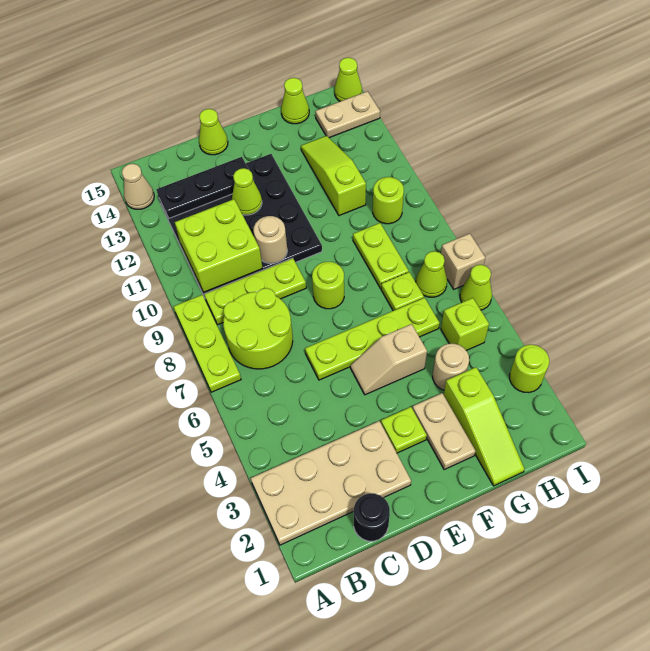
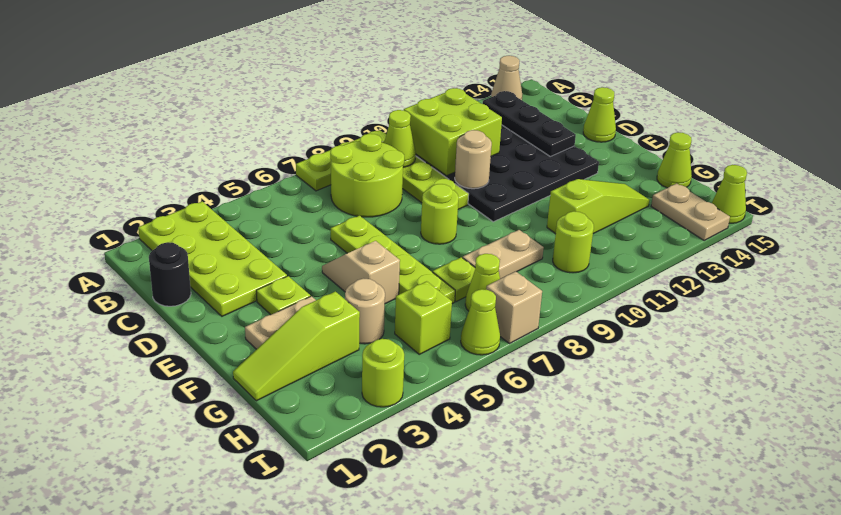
tan plate A2:D3 level 1 -> lime plate A2:D3 level 1
lime cone D12 level 2 -> lime cone B9 level 2
lime plate G8:G9 level 1 -> tan plate G8:G9 level 1

